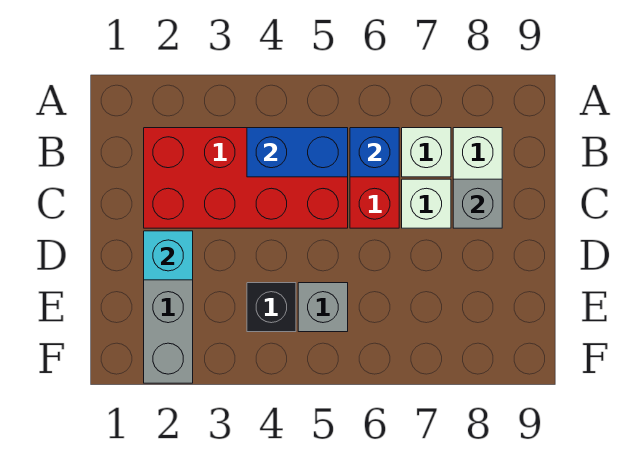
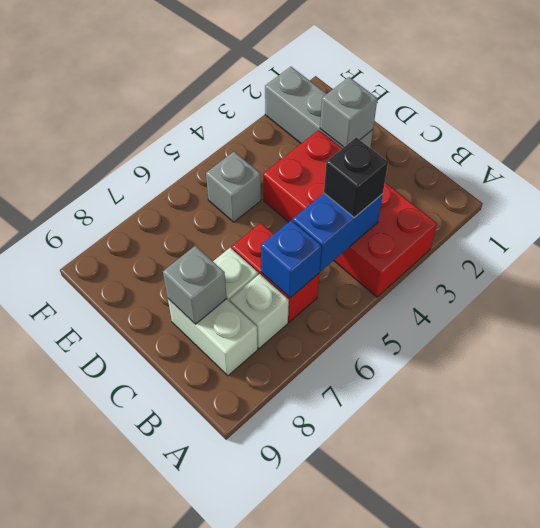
red brick B2:C5 level 1 -> red brick A3:D4 level 1
cyan brick D2 level 2 -> grey brick D2 level 2
black brick E4 level 1 -> black brick B4 level 3

